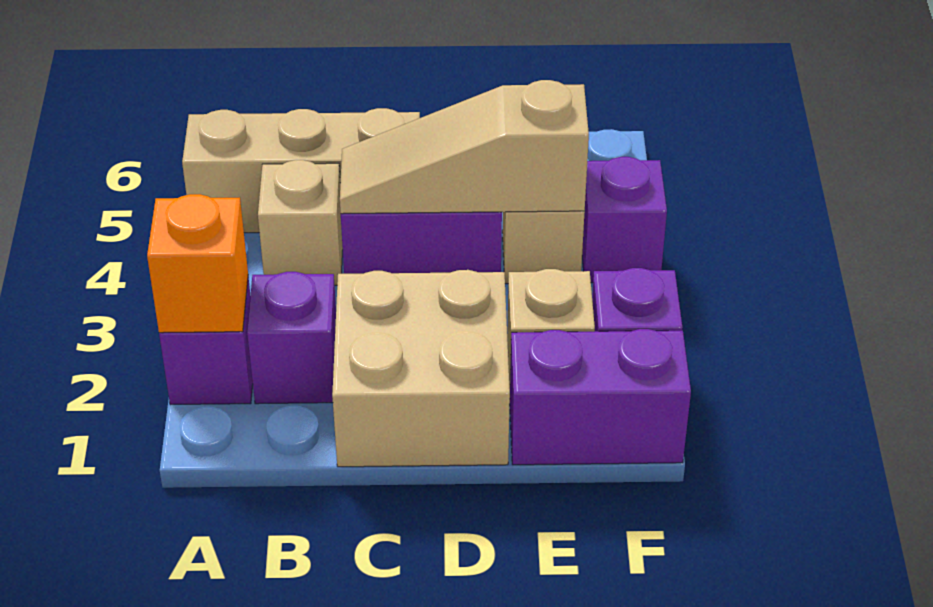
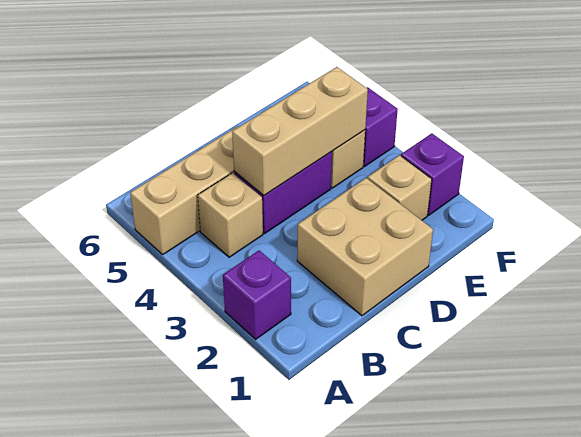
orange brick A2 level 2 -> none
purple brick B2 level 1 -> none
tan slope C4:E4 level 2 top E -> tan brick C4:E4 level 2
purple brick E1:F1 level 1 -> none

